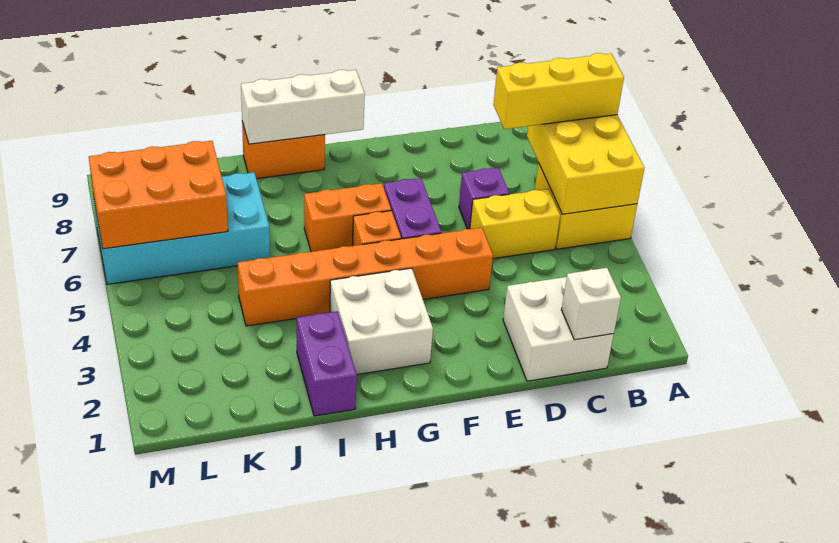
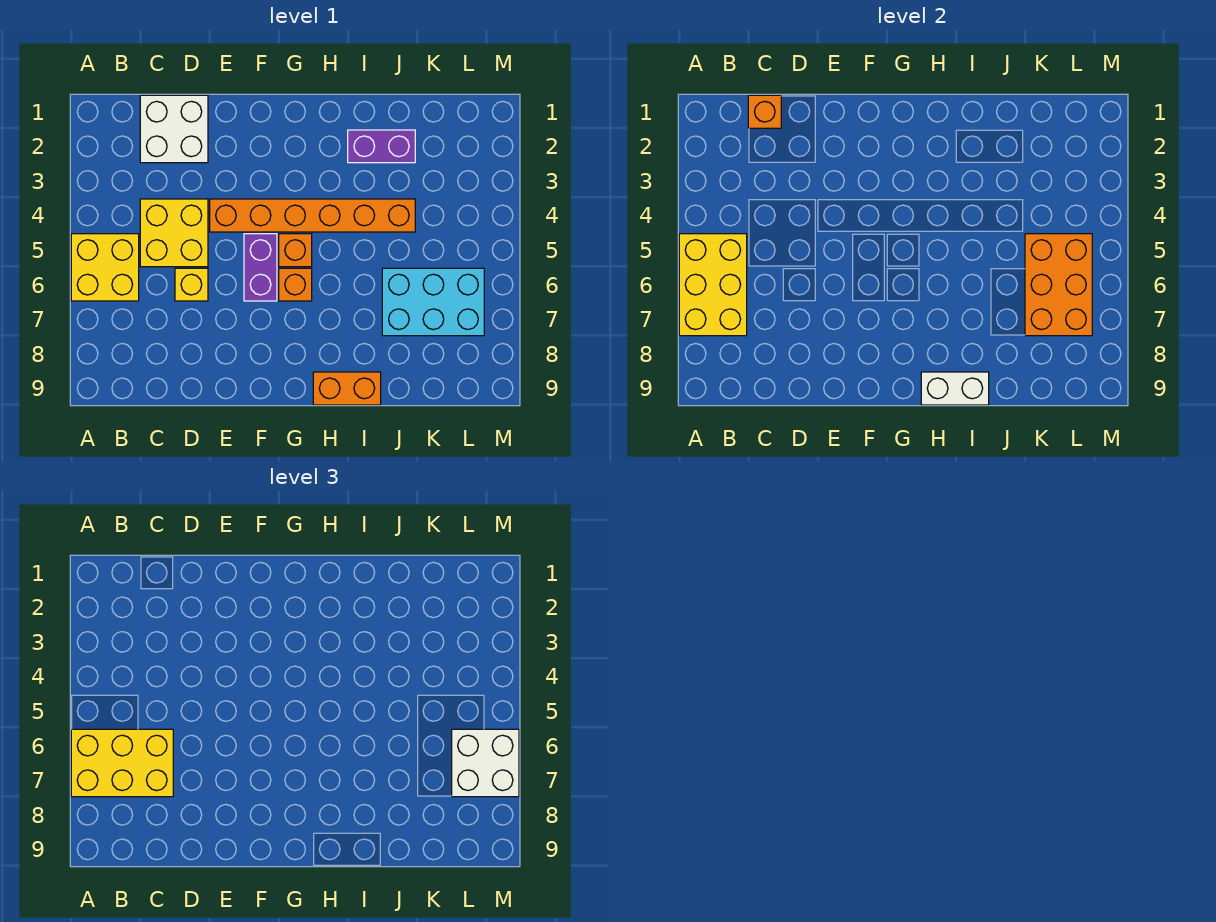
yellow brick A7:C7 level 3 -> yellow brick A6:C7 level 3
white brick C1 level 2 -> orange brick C1 level 2
yellow brick C5:D5 level 1 -> yellow brick C4:D5 level 1
purple brick D6 level 1 -> yellow brick D6 level 1
white brick G2:H3 level 1 -> white brick L6:M7 level 3
orange brick G6:H6 level 1 -> orange brick G6 level 1
white brick G9:I9 level 2 -> white brick H9:I9 level 2
purple brick I1:I2 level 1 -> purple brick I2:J2 level 1
cyan brick J6:M7 level 1 -> cyan brick J6:L7 level 1
orange brick K6:M7 level 2 -> orange brick K5:L7 level 2

